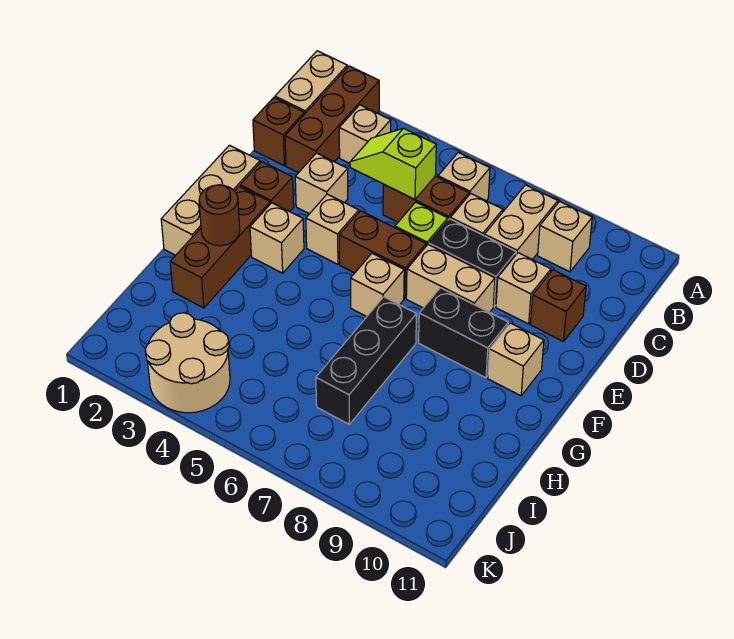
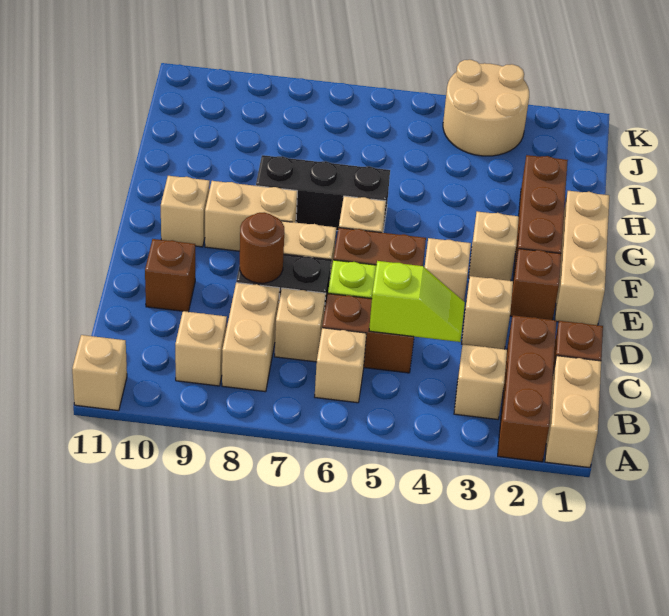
tan brick D9 level 1 -> tan brick A11 level 1
black brick F8:F9 level 1 -> tan brick F8:F9 level 1
brown round brick G2 level 2 -> brown round brick D8 level 2
black brick G7:I7 level 1 -> black brick G6:G8 level 1

